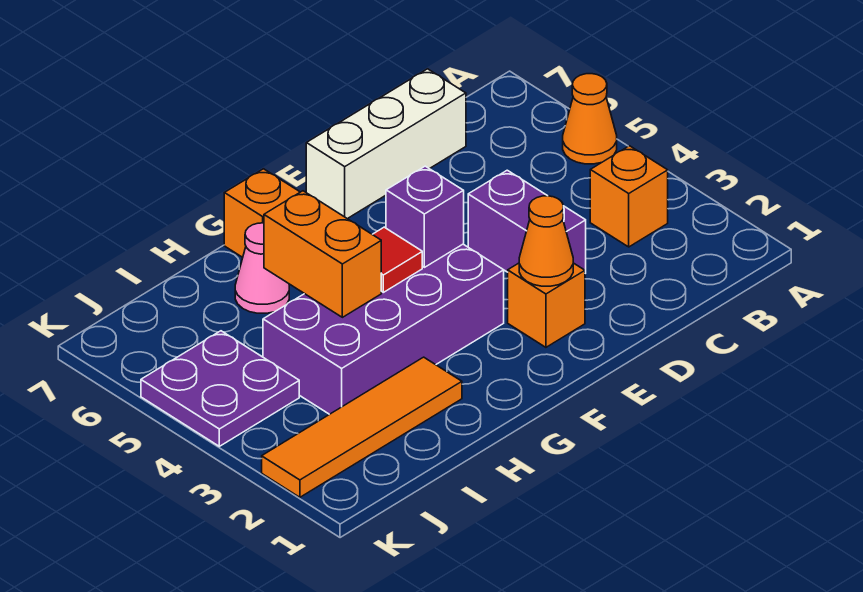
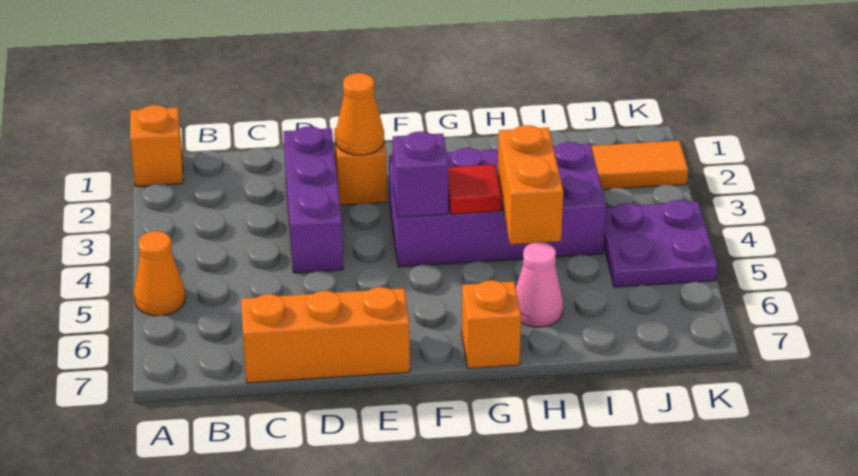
orange brick B3 level 1 -> orange brick A1 level 1
white brick C7:E7 level 1 -> orange brick C7:E7 level 1
purple brick D3:D4 level 1 -> purple brick D2:D4 level 1

